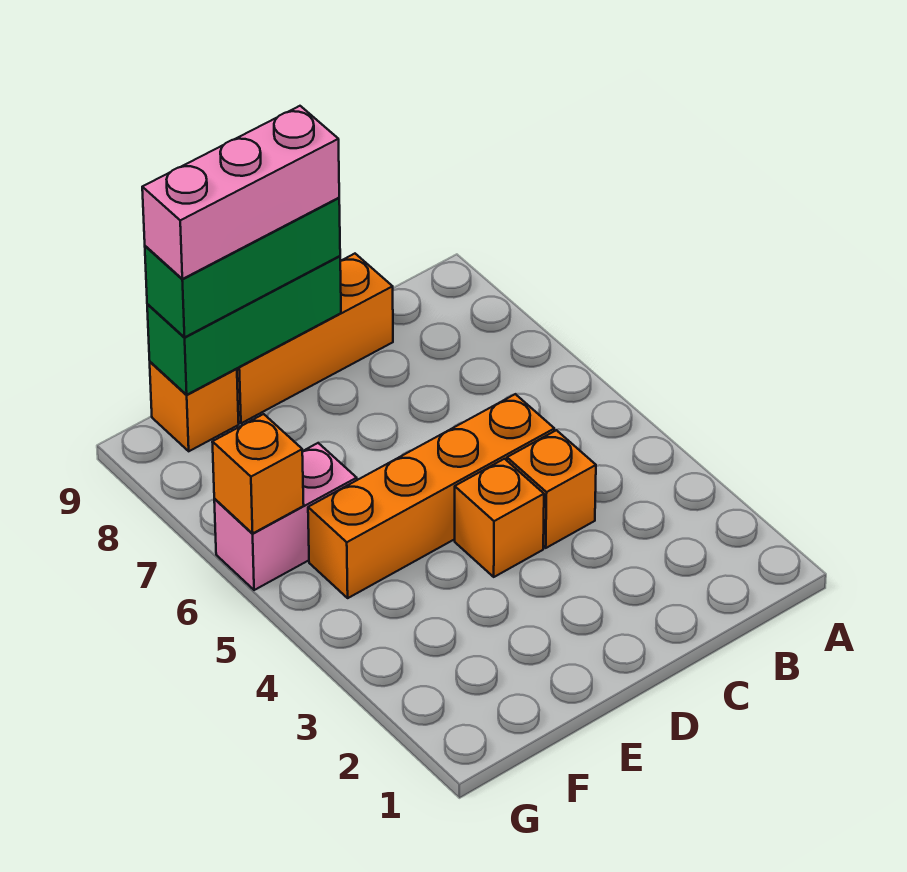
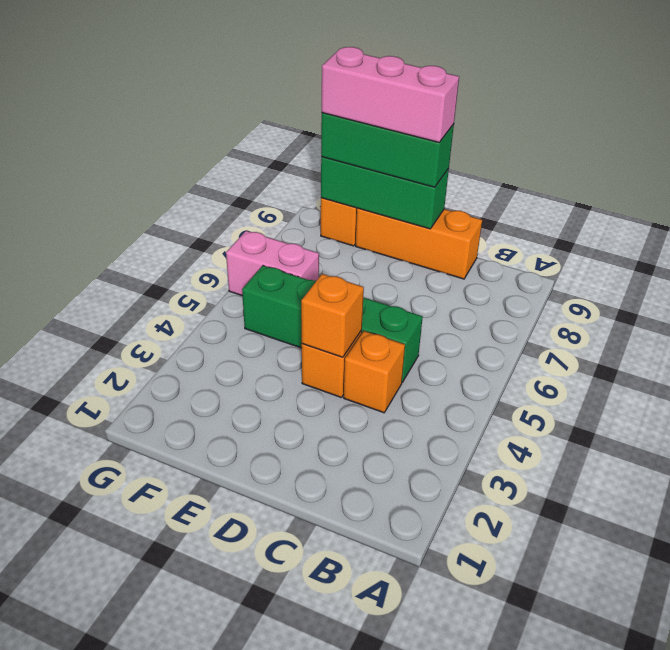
orange brick C5:F5 level 1 -> green brick C5:F5 level 1
orange brick G6 level 2 -> orange brick D4 level 2

